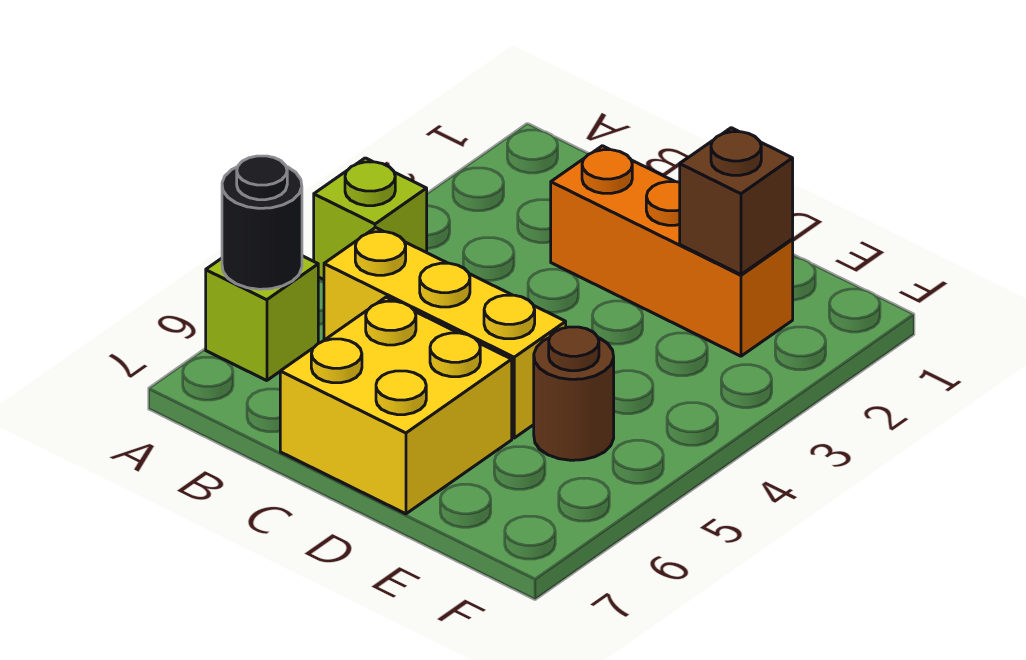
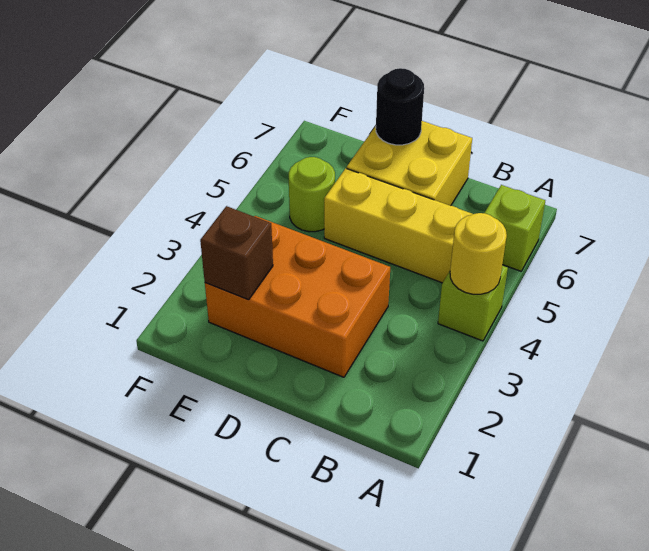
none -> yellow round brick A4 level 2
black round brick A6 level 2 -> black round brick D7 level 2
orange brick C2:E2 level 1 -> orange brick C2:E3 level 1
brown round brick E5 level 1 -> lime round brick E5 level 1

